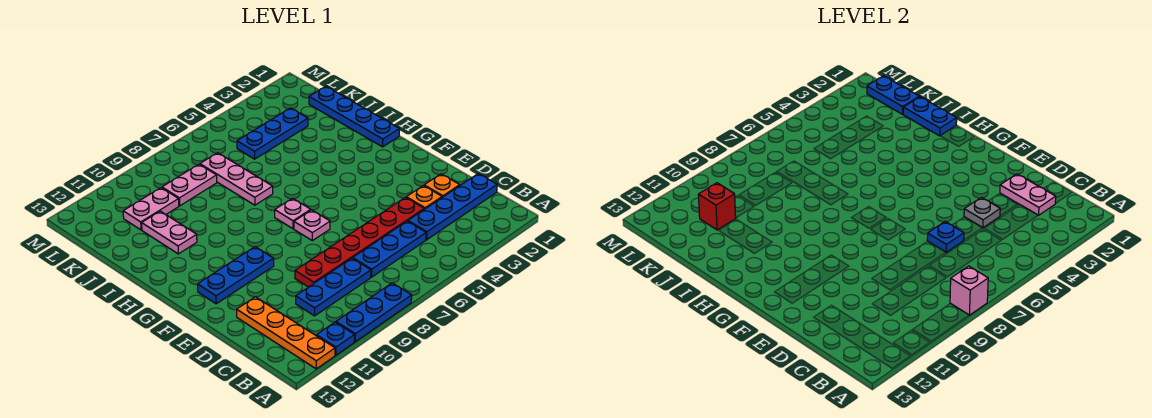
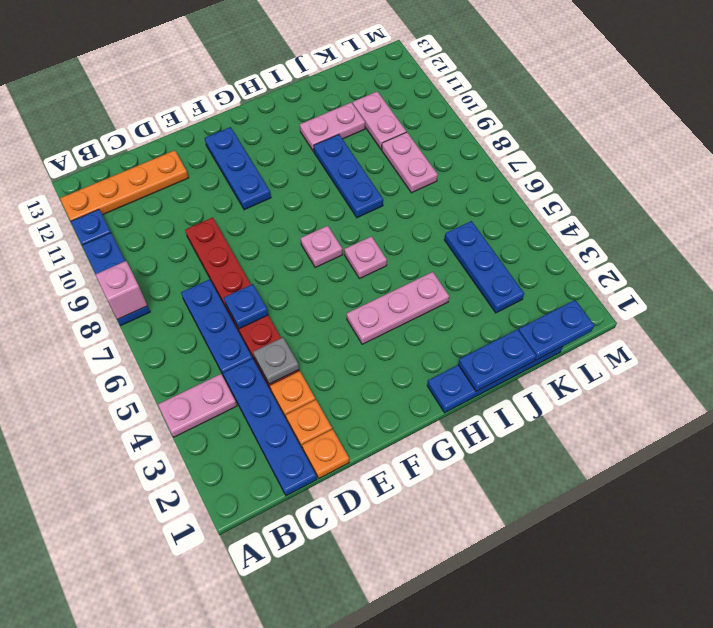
pink plate C2:D2 level 2 -> pink plate A4:B4 level 1
blue plate C8:C10 level 1 -> blue plate I8:I10 level 1
none -> orange plate D1 level 1
pink plate F7 level 1 -> pink plate H6 level 1
pink plate I7:K7 level 1 -> pink plate G4:I4 level 1
red brick K11 level 2 -> none

